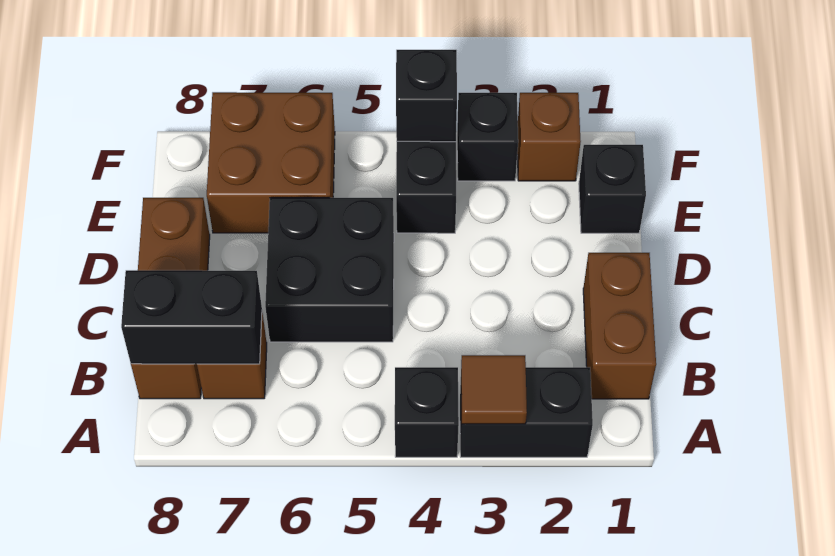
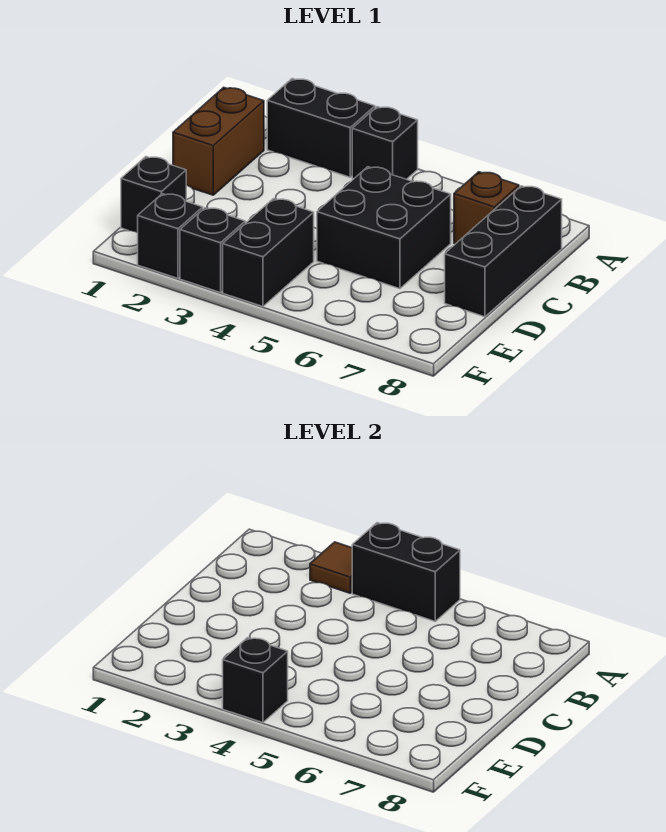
black brick B7:B8 level 2 -> black brick A4:A5 level 2
brown brick B8:D8 level 1 -> black brick B8:D8 level 1
brown brick E6:F7 level 1 -> none
brown brick F2 level 1 -> black brick F2 level 1

